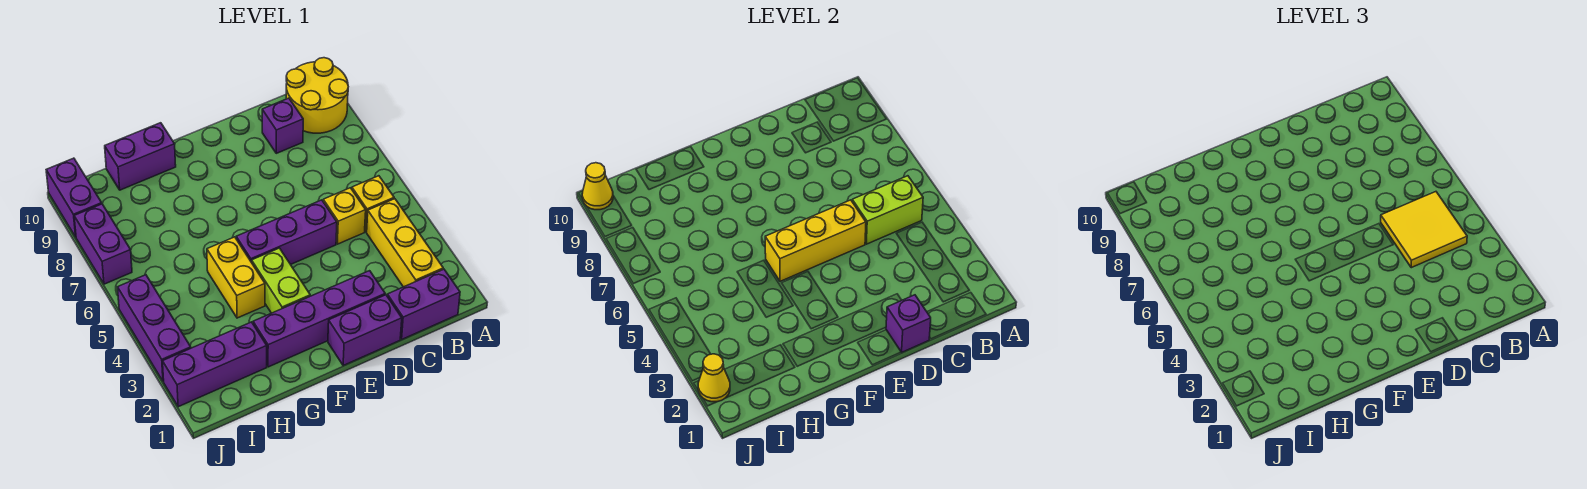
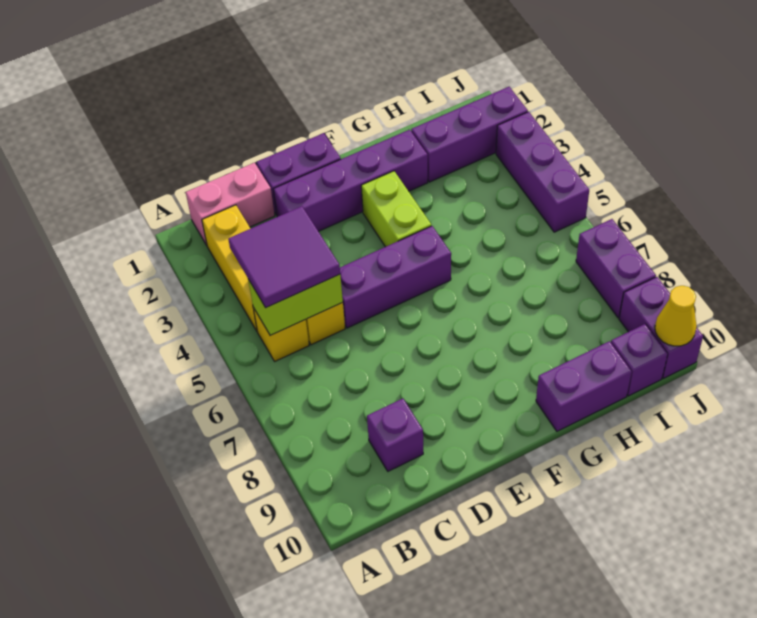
yellow round brick A9:B10 level 1 -> none
purple brick B1:C1 level 1 -> pink brick B1:C1 level 1
yellow tile B4:C5 level 3 -> purple tile B4:C5 level 3
purple brick D1 level 2 -> purple brick I10 level 1
yellow brick D5:F5 level 2 -> none
yellow brick G4:G5 level 1 -> none
yellow cone J2 level 2 -> none

